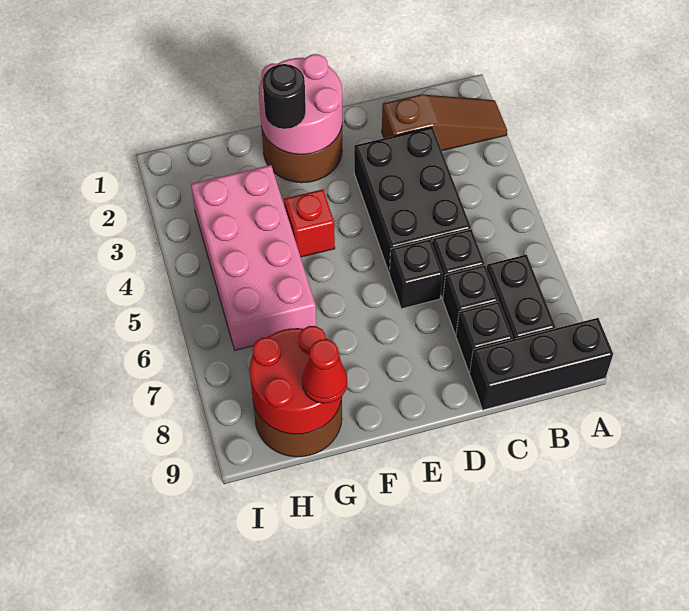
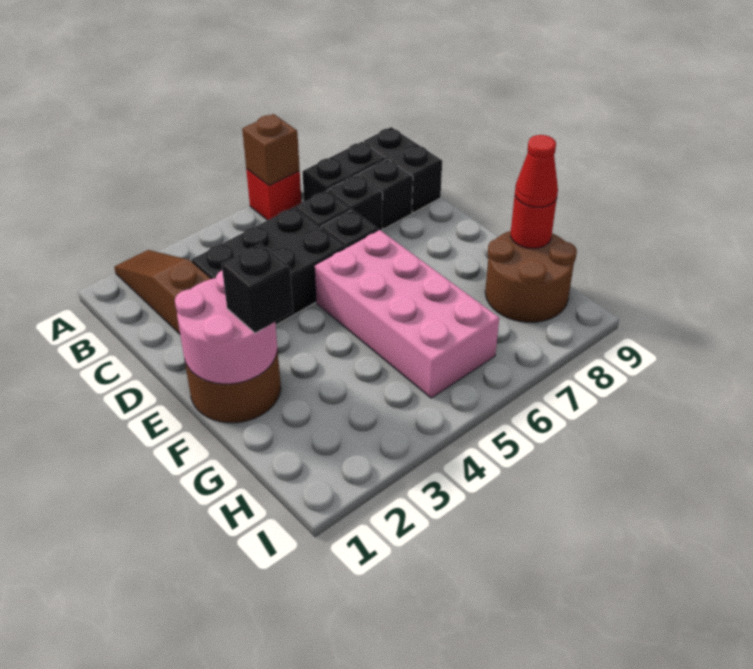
none -> brown brick A6 level 2
black brick A9:C9 level 1 -> black brick B9:C9 level 1
black round brick F2 level 3 -> black brick F2 level 3
red brick F4 level 1 -> red brick A6 level 1
pink brick G3:H6 level 1 -> pink brick E5:H6 level 1
red round brick G8:H9 level 2 -> red round brick G9 level 2

